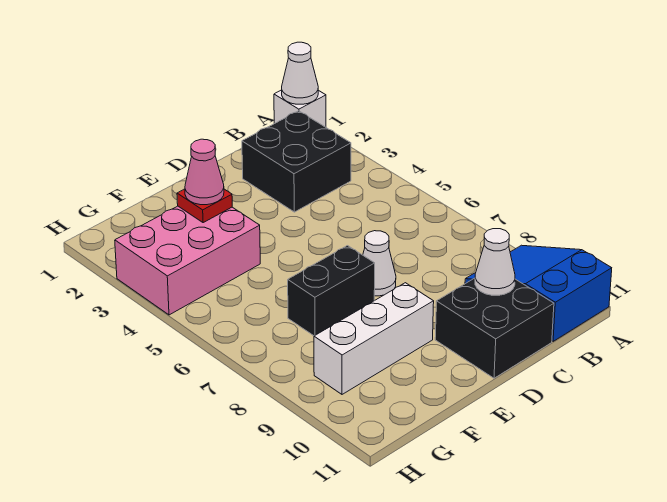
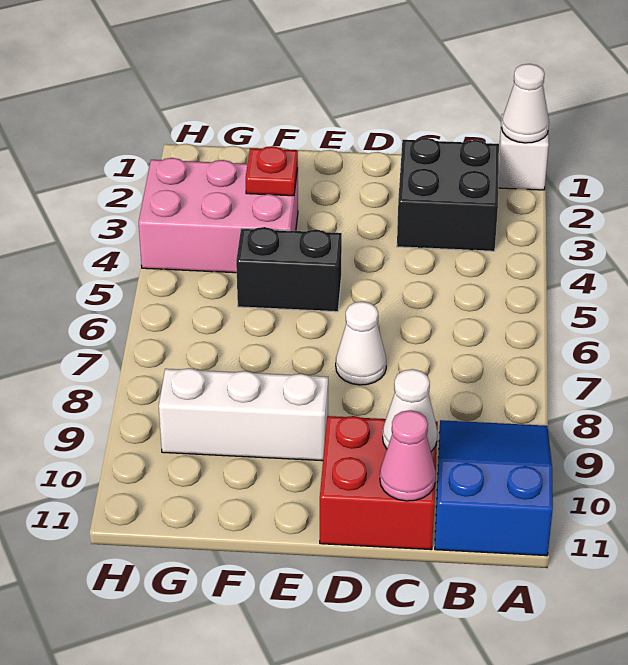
black brick C10:D11 level 1 -> red brick C10:D11 level 1
black brick E7:F7 level 1 -> black brick E5:F5 level 1
pink cone F3 level 3 -> pink cone C11 level 2

